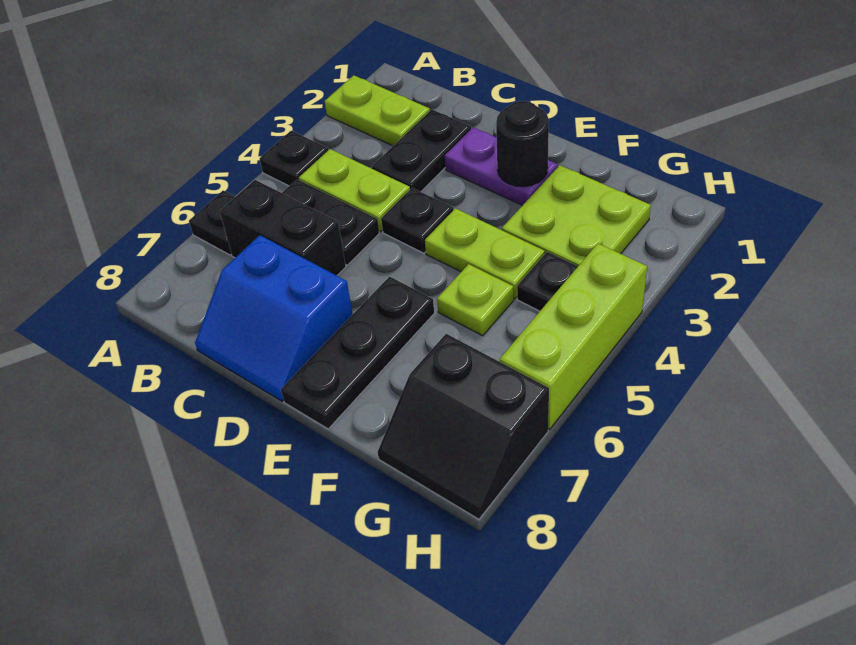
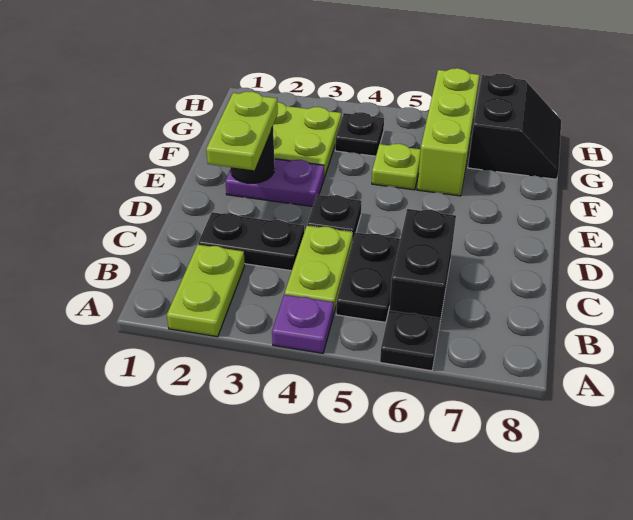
black plate A4 level 1 -> purple plate A4 level 1
blue slope C7:D8 level 1 top 7 -> none
purple plate D2:E2 level 1 -> purple plate E2:E3 level 1
lime plate E4:F4 level 1 -> lime plate D2:E2 level 3
black plate E6:E8 level 1 -> none
lime brick H4:H6 level 1 -> lime brick F6:H6 level 1

